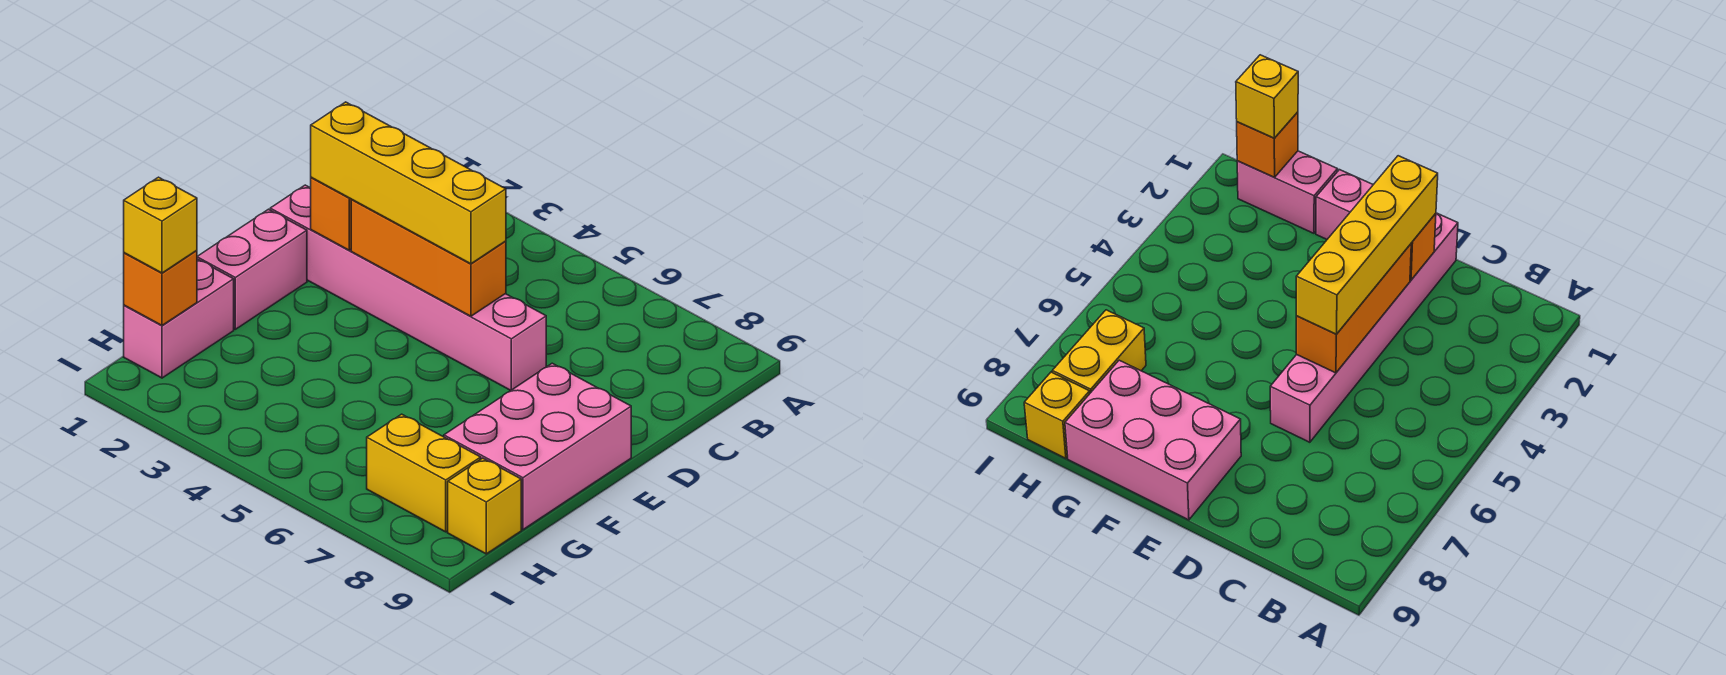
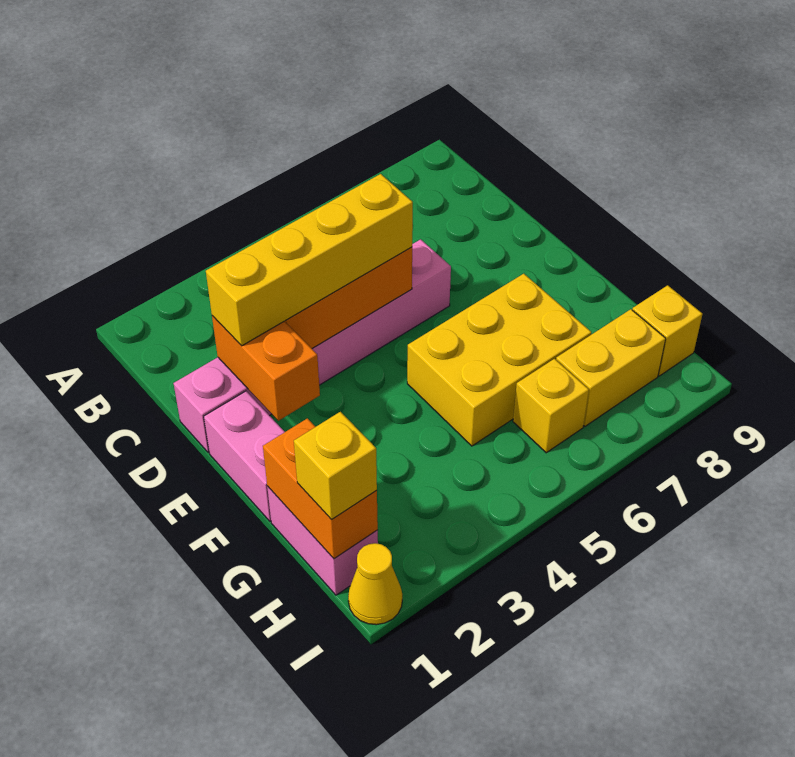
orange brick D2 level 2 -> orange brick D2:E2 level 2
pink brick E8:G9 level 1 -> none
none -> yellow brick F5:G7 level 1
orange brick H1 level 2 -> orange brick G1:H1 level 2
none -> yellow brick H6 level 1
none -> yellow cone I1 level 1

